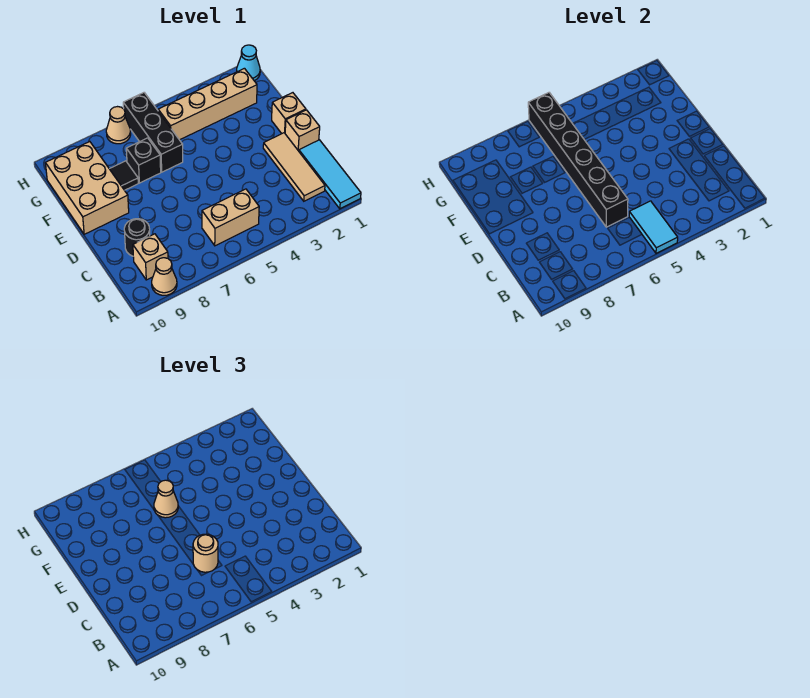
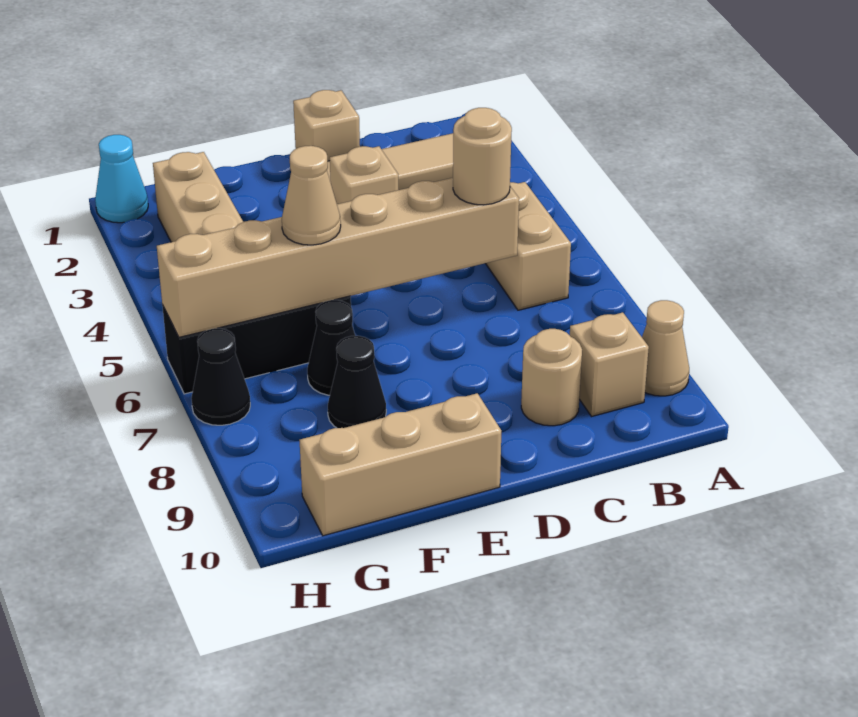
cyan tile A1:C1 level 1 -> none
cyan tile A5:B5 level 2 -> none
black brick C6:H6 level 2 -> tan brick C6:H6 level 2
black round brick C9 level 1 -> tan round brick C9 level 1
tan brick E1 level 1 -> tan brick D3 level 1
tan brick E9:G10 level 1 -> tan brick E10:G10 level 1
black brick F7 level 1 -> black cone F7 level 1
black tile F8 level 1 -> black cone F8 level 1
tan cone H7 level 1 -> black cone H7 level 1

